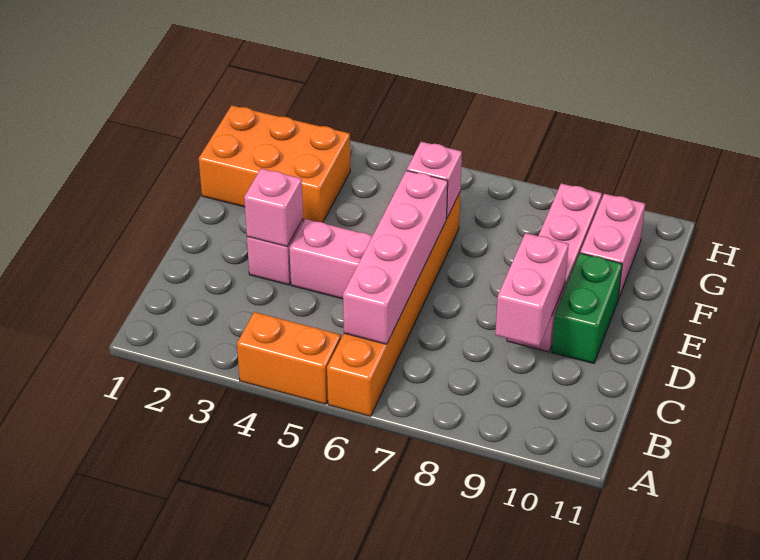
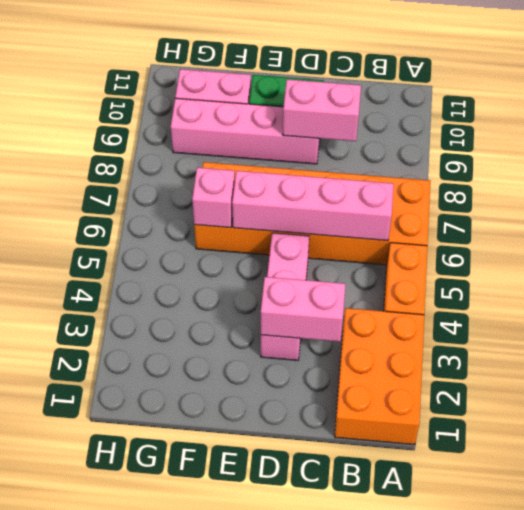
orange brick A6:F6 level 1 -> orange brick A6:F7 level 1
pink brick D3 level 2 -> pink brick C3:D3 level 2
orange brick F1:G3 level 1 -> orange brick A1:B3 level 1

